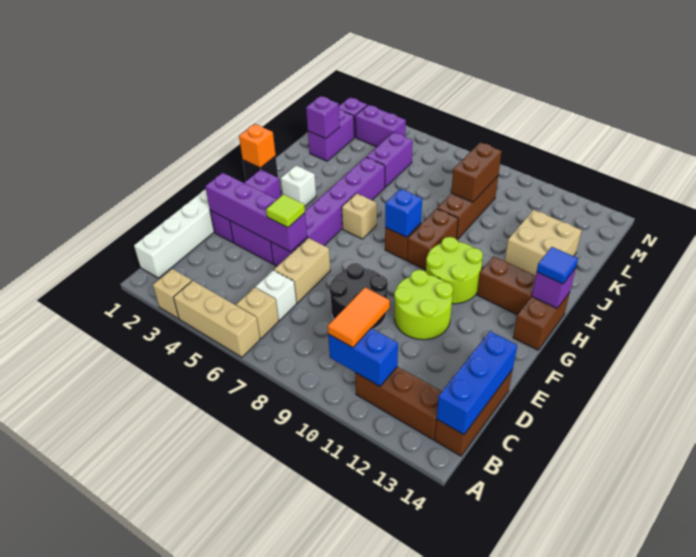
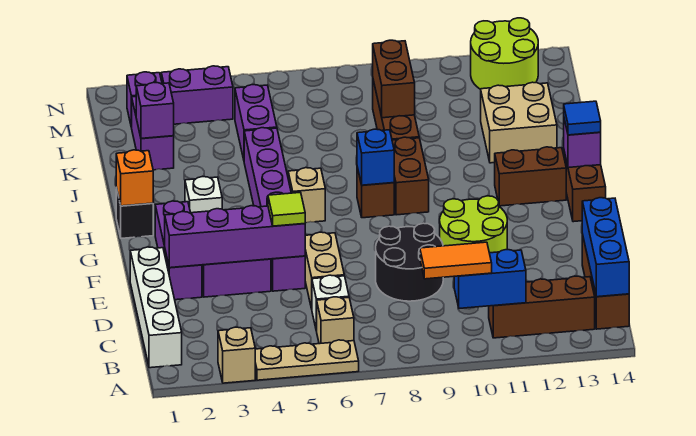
tan brick A4:A6 level 1 -> tan plate A4:A6 level 1
orange tile B10:C10 level 3 -> orange tile B9:B10 level 3
lime round brick G10:H11 level 1 -> lime round brick M12:N13 level 1

